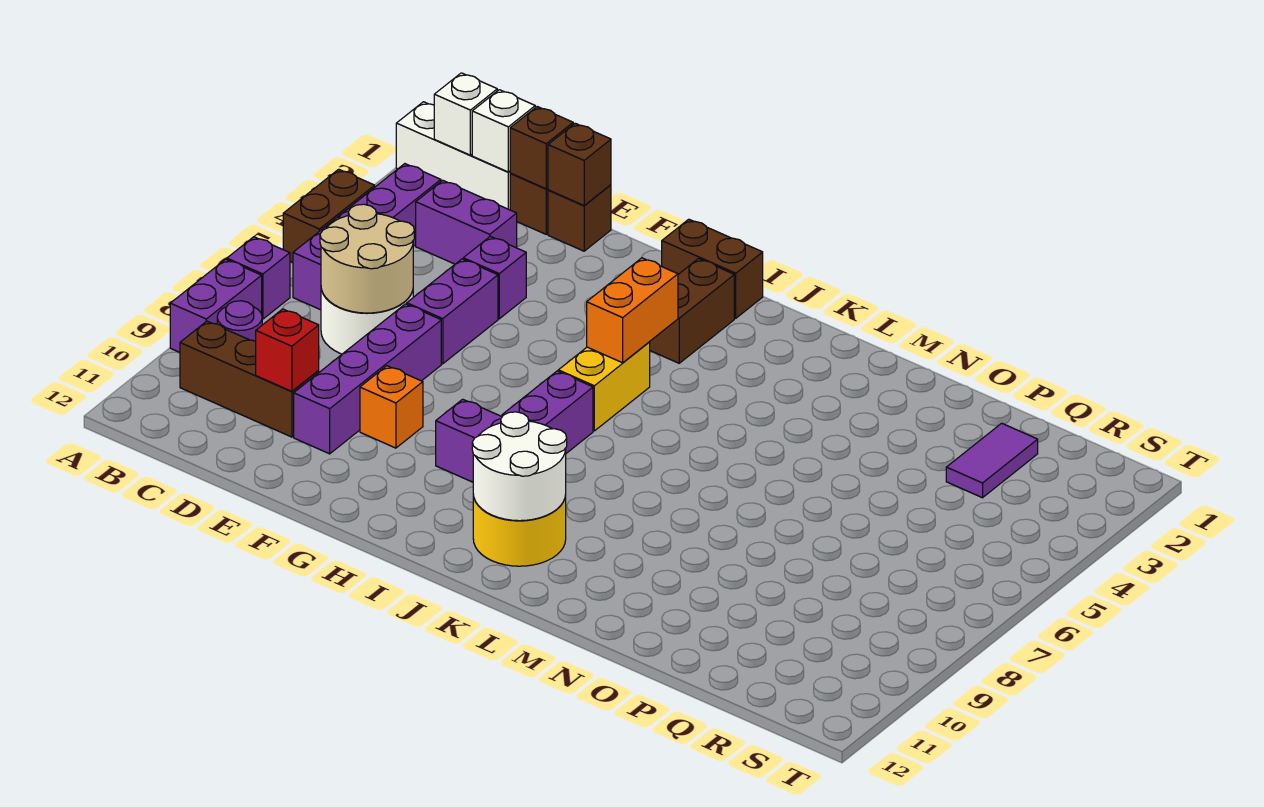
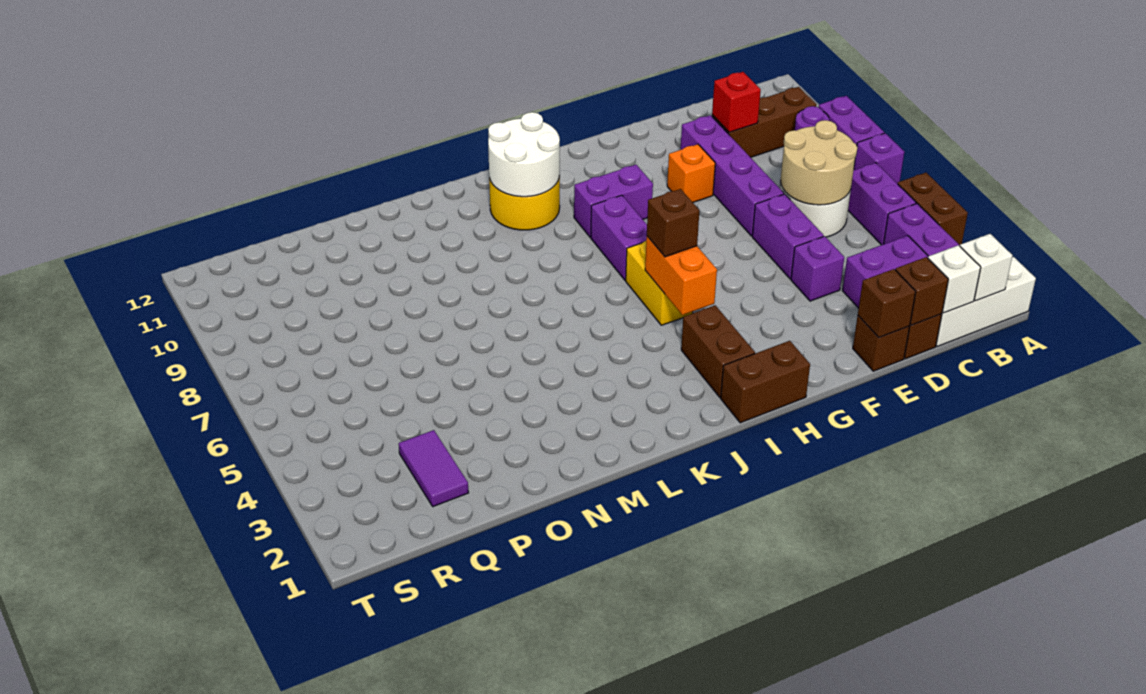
none -> brown brick I5 level 3

